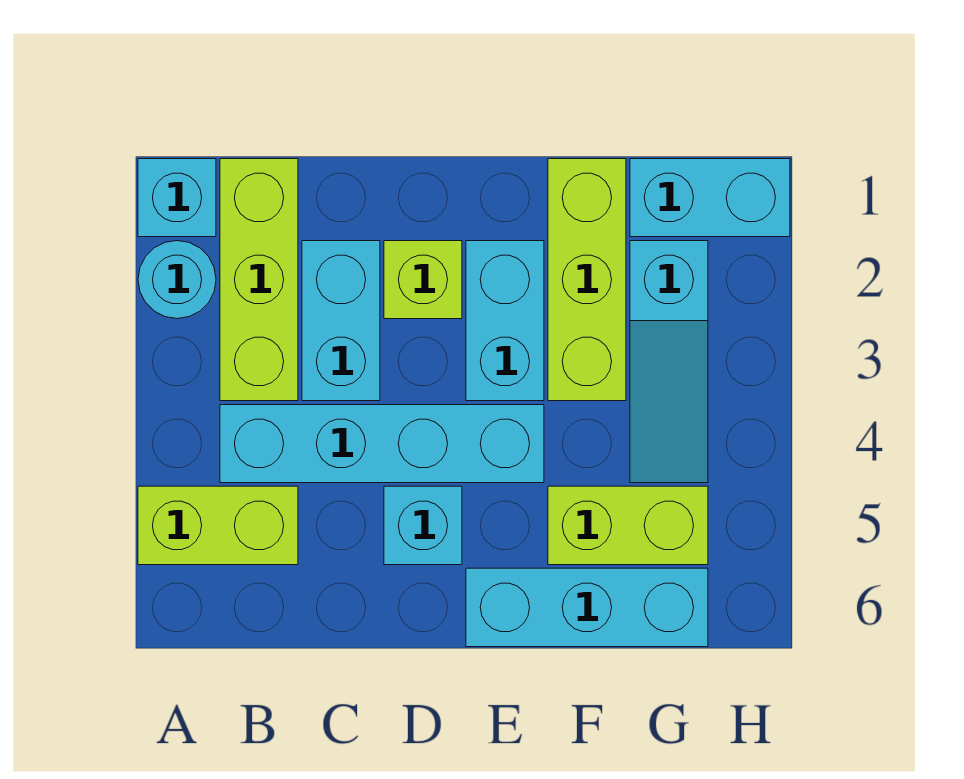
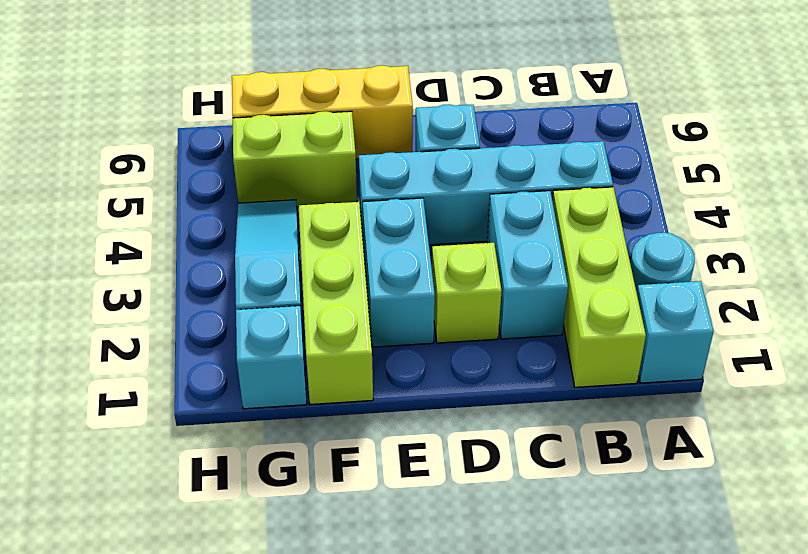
lime brick A5:B5 level 1 -> none
cyan brick E6:G6 level 1 -> yellow brick E6:G6 level 1
cyan brick G1:H1 level 1 -> cyan brick G1 level 1

